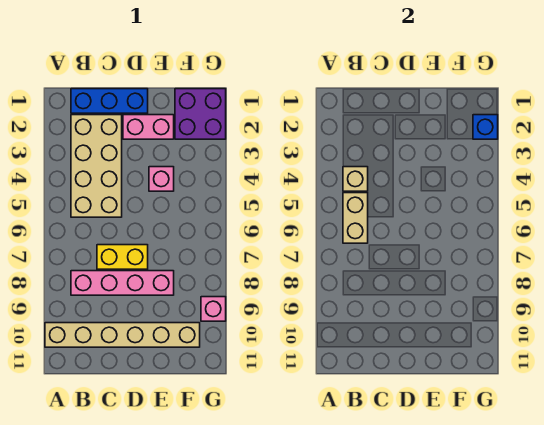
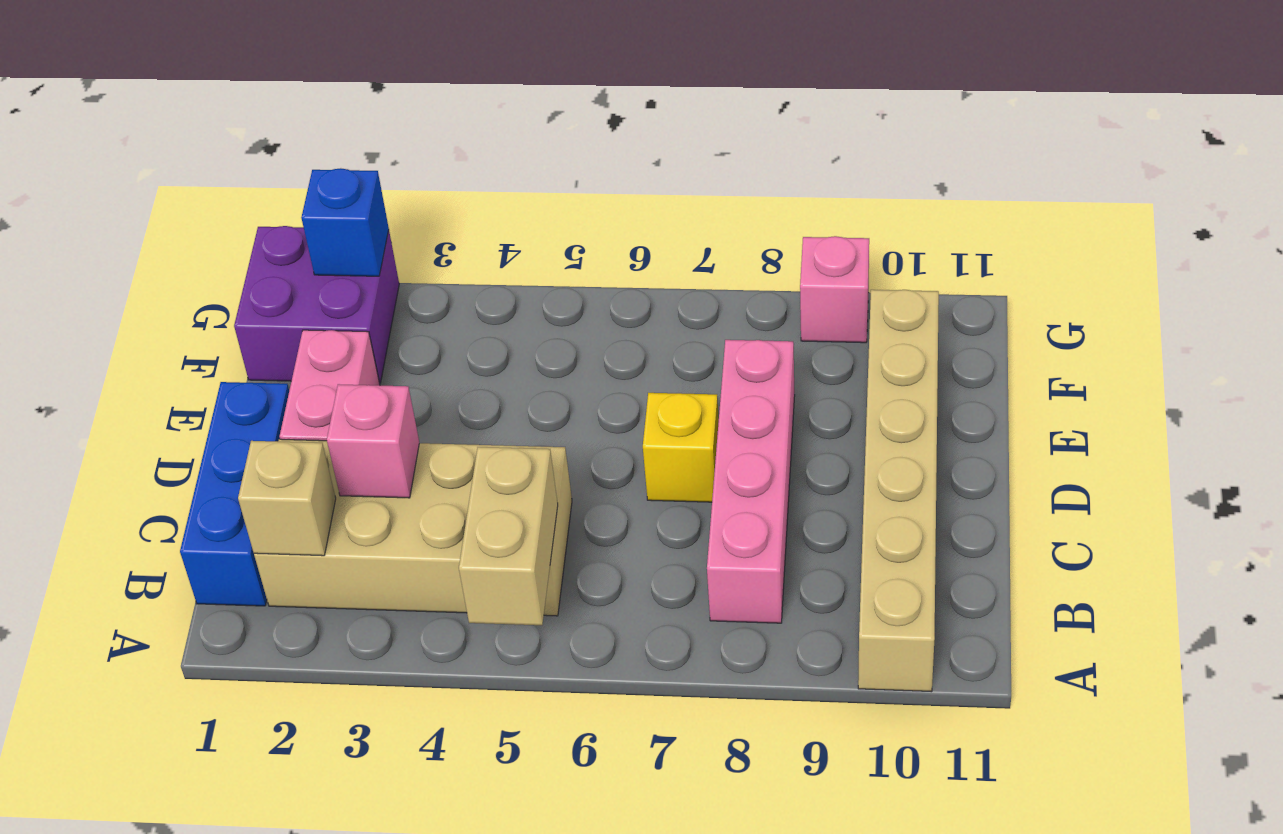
tan brick B4 level 2 -> tan brick B2 level 2
tan brick B5:B6 level 2 -> tan brick A5:B5 level 2
yellow brick C7:D7 level 1 -> yellow brick D7 level 1
pink brick E4 level 1 -> pink brick C3 level 2

